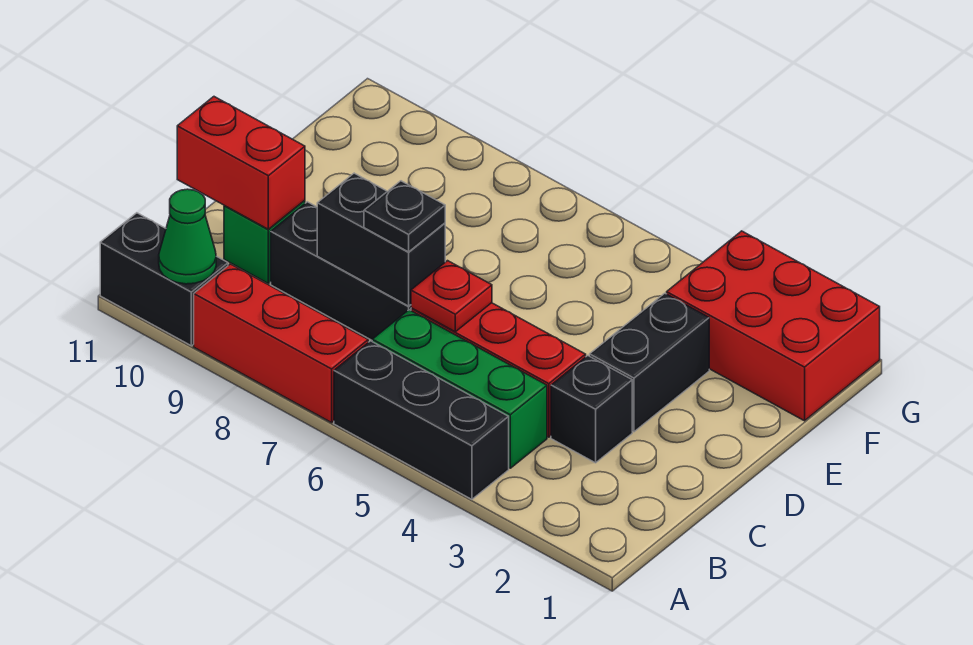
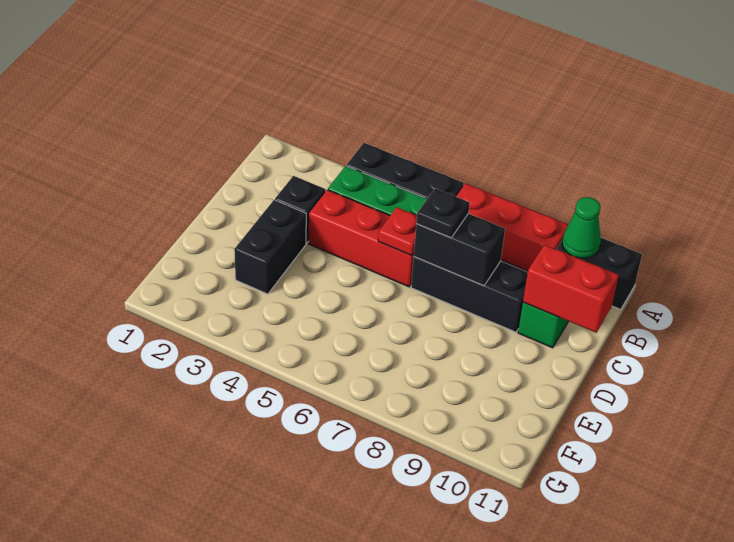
red brick F1:G3 level 1 -> none

